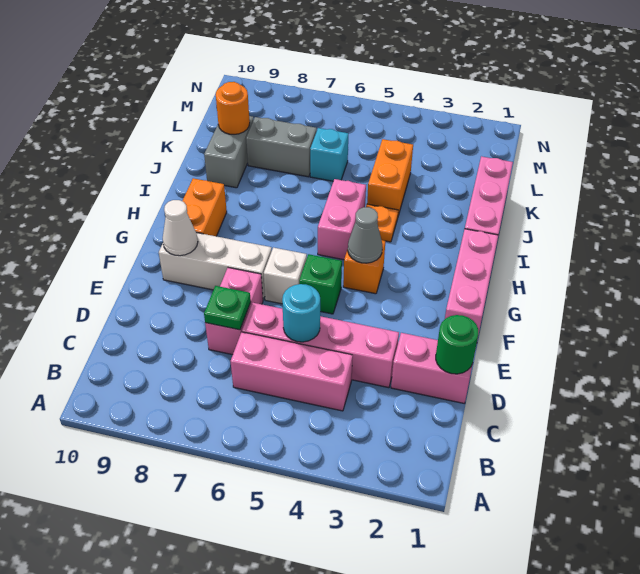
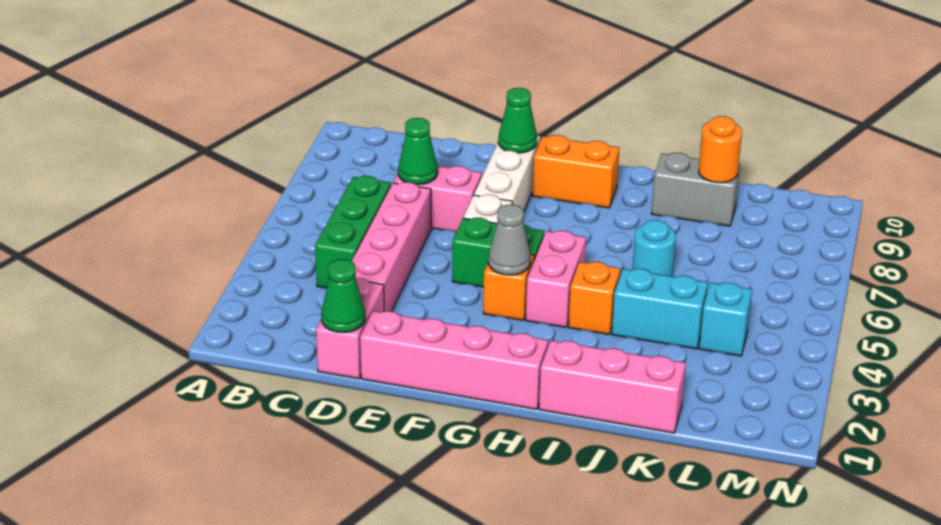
pink brick C4:C6 level 1 -> green brick C4:C6 level 1
green round brick D1 level 2 -> green cone D1 level 2
cyan round brick D5 level 2 -> cyan round brick J6 level 1
green plate D7 level 2 -> green cone D7 level 2
pink brick F1:H1 level 1 -> pink brick E1:H1 level 1
green brick F5 level 1 -> green brick F5:G5 level 1
white cone F9 level 2 -> green cone F9 level 2
pink brick H5:I5 level 1 -> pink brick H4:H5 level 1
orange plate I4 level 1 -> orange brick I4 level 1
orange brick J4:K4 level 1 -> cyan brick J4:K4 level 1
cyan brick K6 level 1 -> cyan brick L4 level 1
grey brick K7:K8 level 1 -> none

